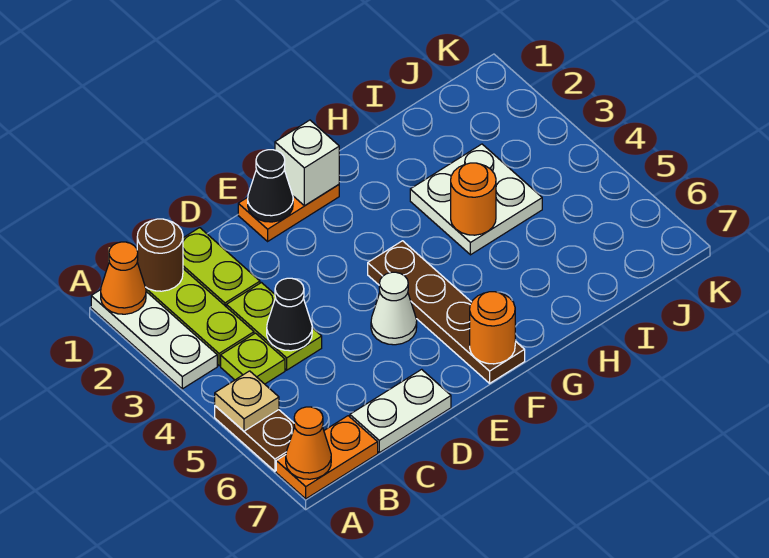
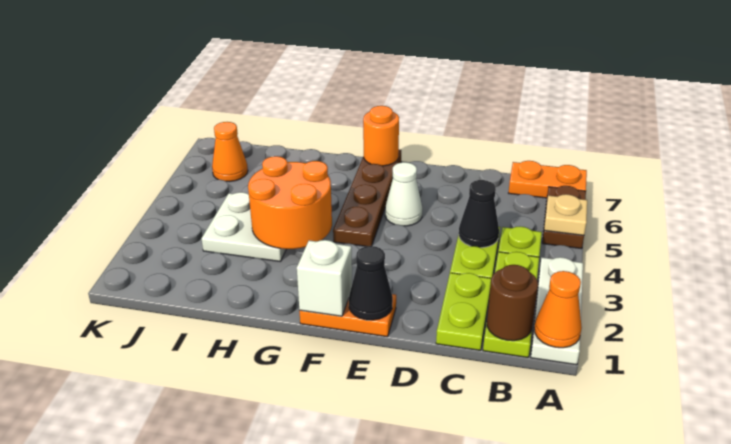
orange cone A7 level 2 -> orange cone J6 level 1
white plate C7:D7 level 1 -> none
orange round brick H4 level 2 -> orange round brick G3:H4 level 2

